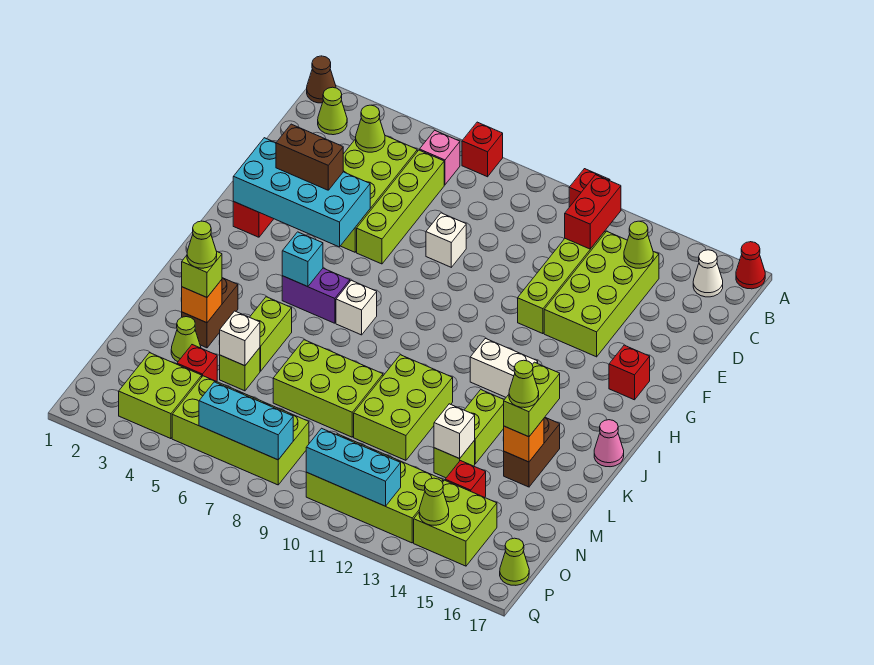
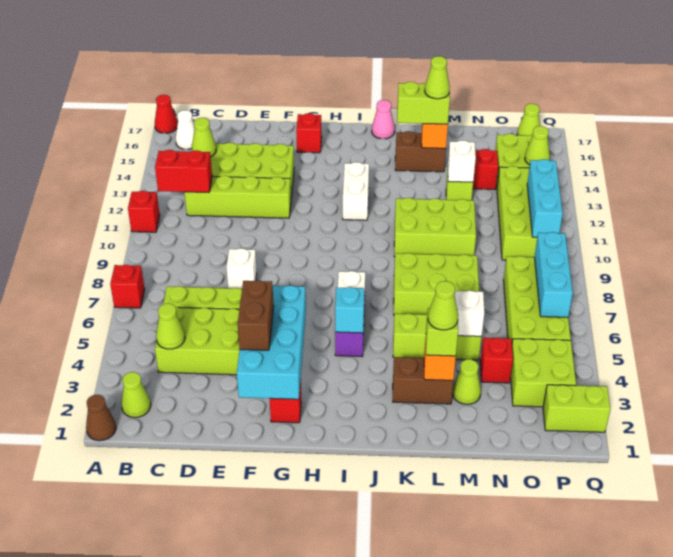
pink brick B6 level 1 -> none
lime brick K13:L13 level 1 -> lime brick P2:Q2 level 1
lime brick L7:M9 level 1 -> lime brick K7:M8 level 1

